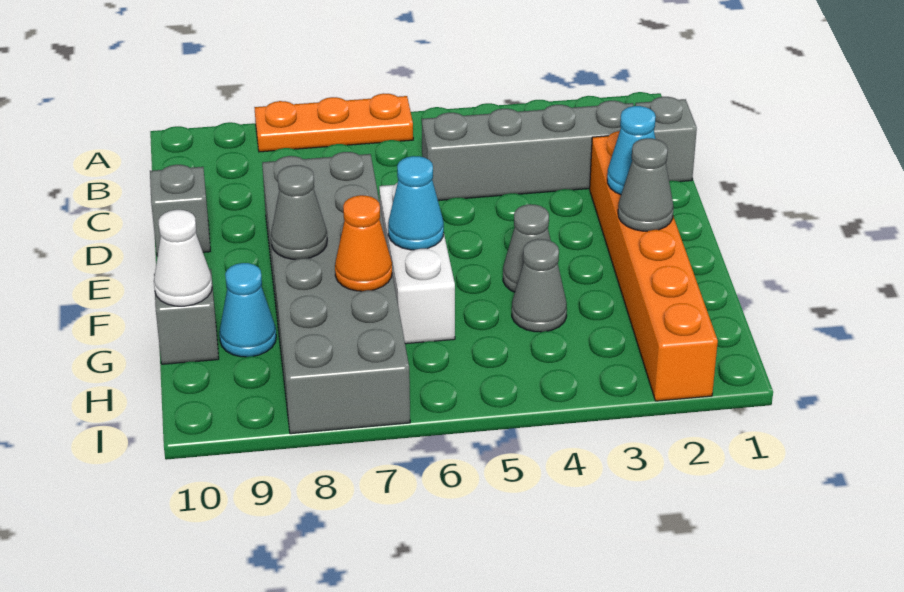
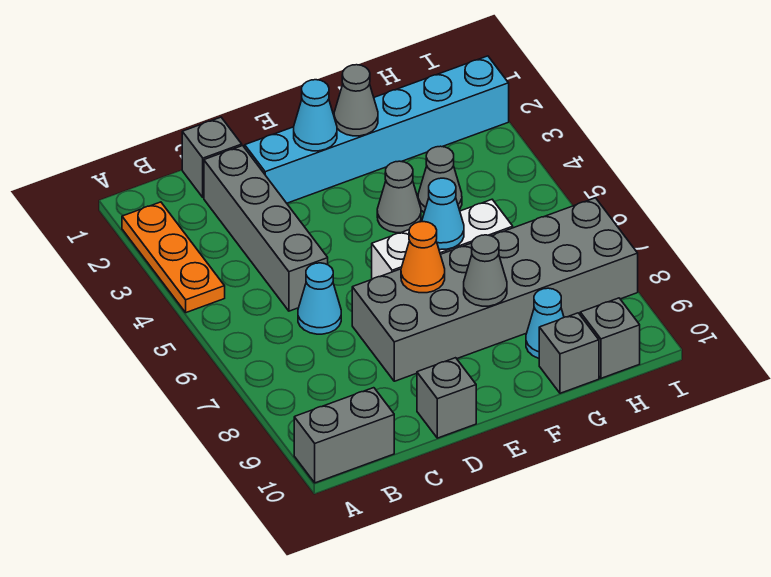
orange plate A6:A8 level 1 -> orange plate A2:A4 level 1
none -> grey brick A10:B10 level 1
none -> cyan cone C6 level 1
orange brick D2:I2 level 1 -> cyan brick D2:I2 level 1
orange cone G7 level 2 -> orange cone E7 level 2
white cone G10 level 2 -> none
none -> grey brick H10 level 1

